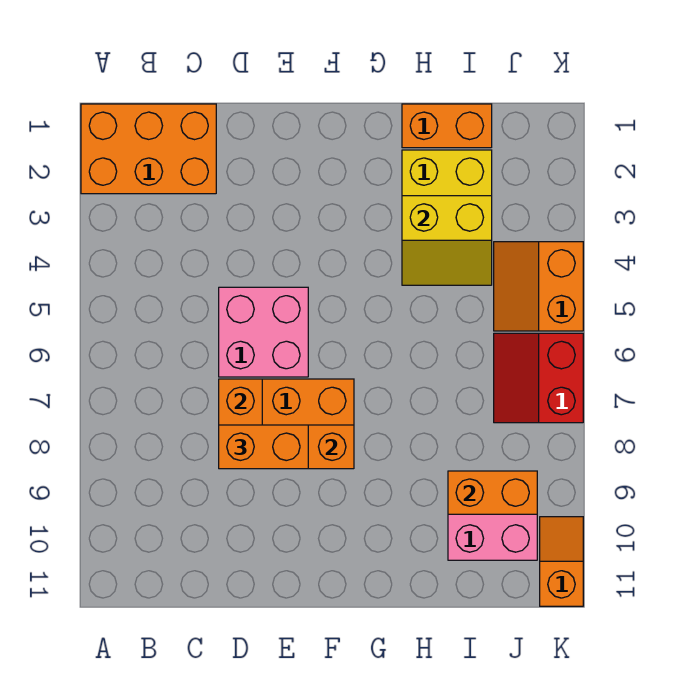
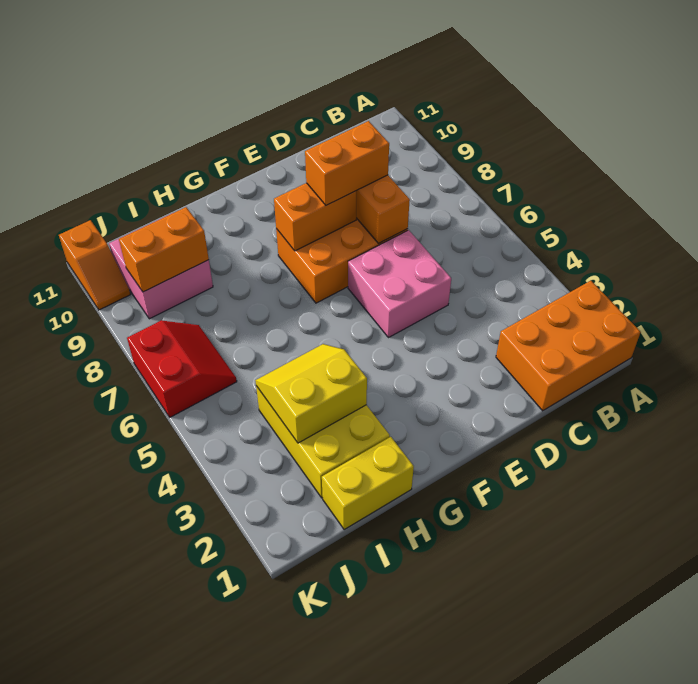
orange brick H1:I1 level 1 -> yellow brick H1:I1 level 1
orange slope J4:K5 level 1 top K -> none

